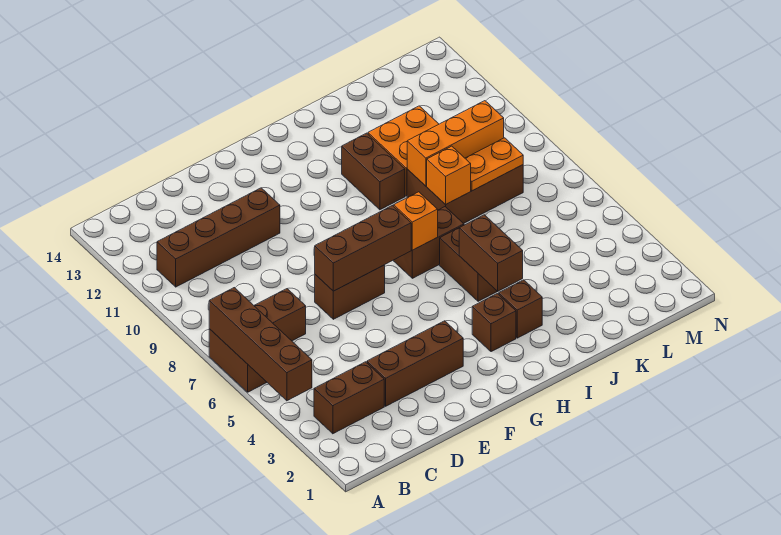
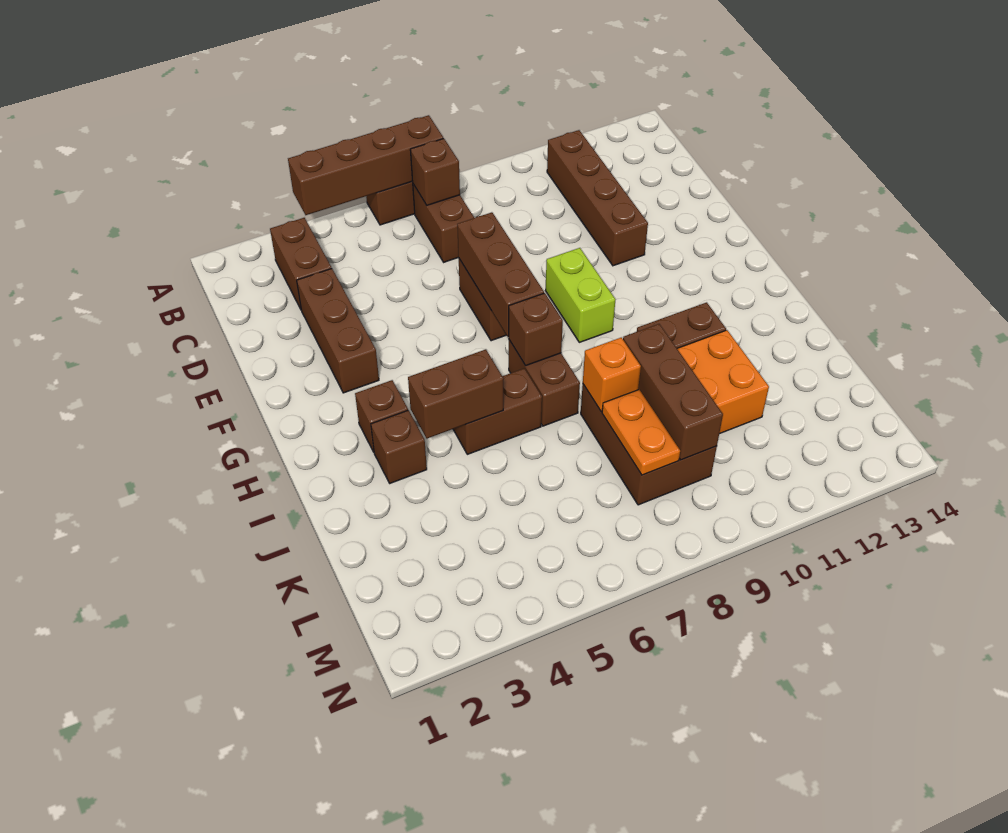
none -> brown brick B7 level 2
none -> lime brick F9:G9 level 1
orange brick H7 level 2 -> brown brick H7 level 2
orange brick J9:L9 level 2 -> brown brick J9:L9 level 2

